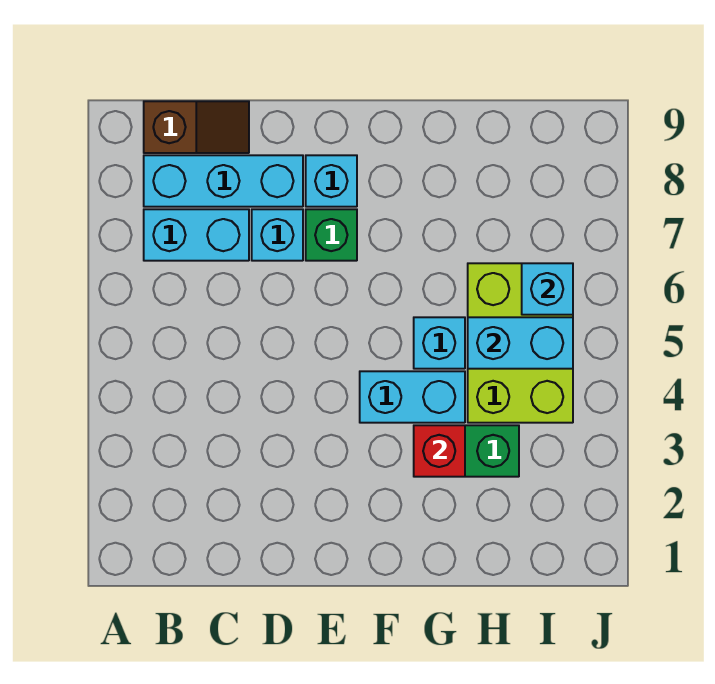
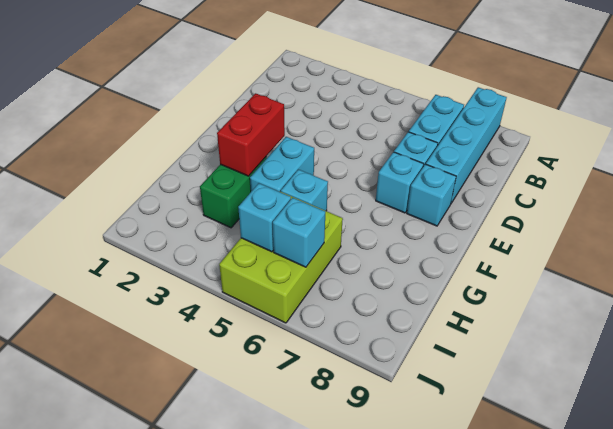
cyan brick B8:D8 level 1 -> cyan brick A8:D8 level 1
brown slope B9:C9 level 1 top B -> none
green brick E7 level 1 -> cyan brick E7 level 1
red brick G3 level 2 -> red brick F3:G3 level 2
lime brick H4:I6 level 1 -> lime brick H5:J6 level 1
cyan brick H5:I5 level 2 -> cyan brick I5 level 2

